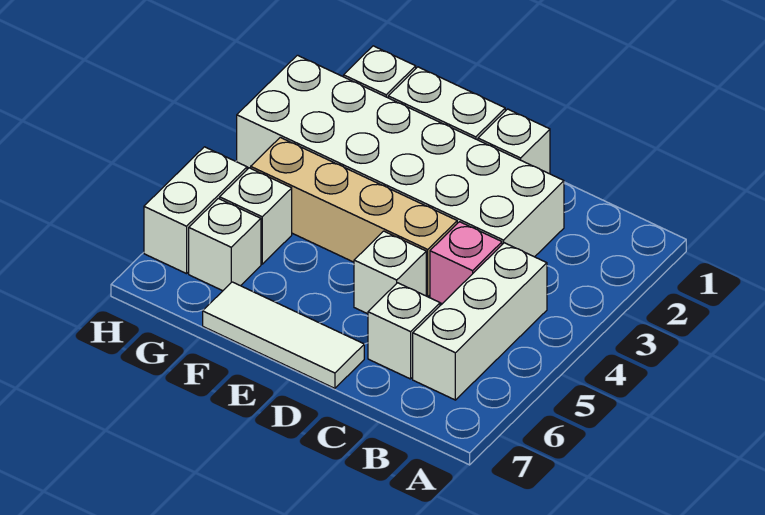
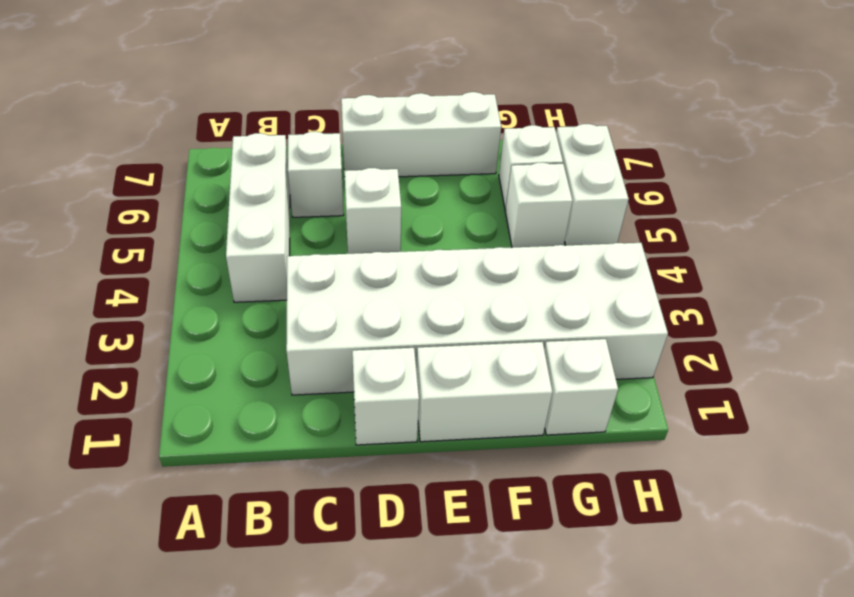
pink brick C4 level 1 -> none
tan brick D4:G4 level 1 -> none
white tile D7:F7 level 1 -> white brick D7:F7 level 1

